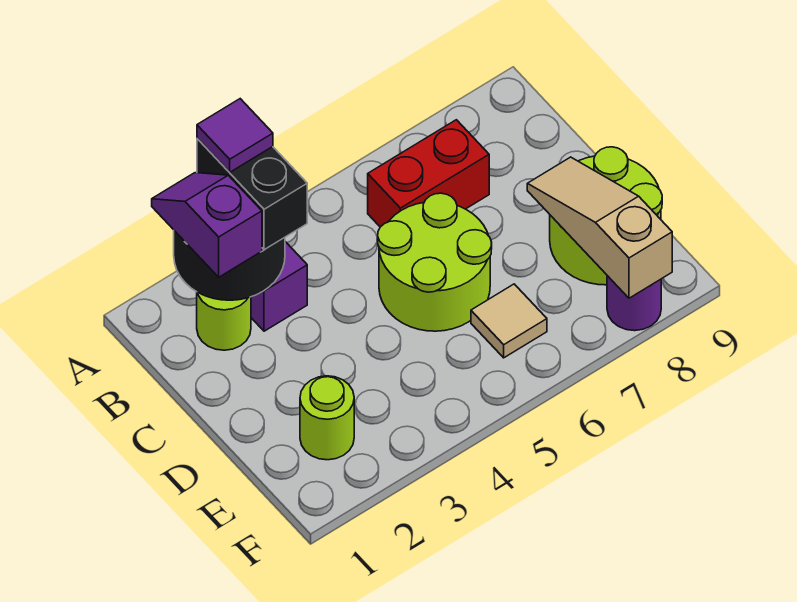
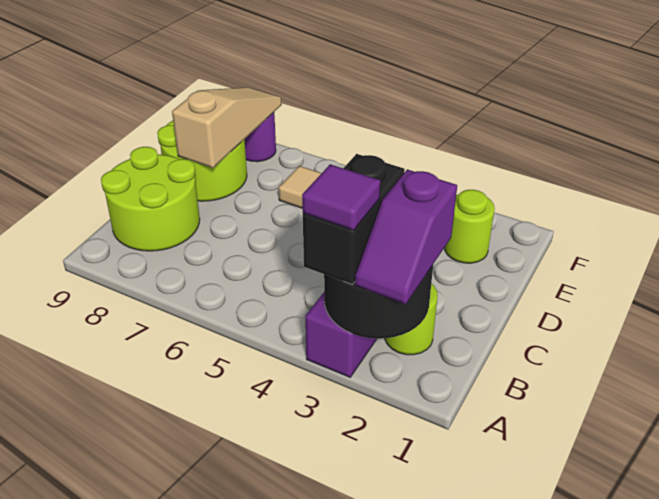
red brick B6:B7 level 1 -> none
lime round brick C5:D6 level 1 -> lime round brick B8:C9 level 1
tan slope D8:F8 level 2 top F -> tan slope D8:F8 level 2 top D

